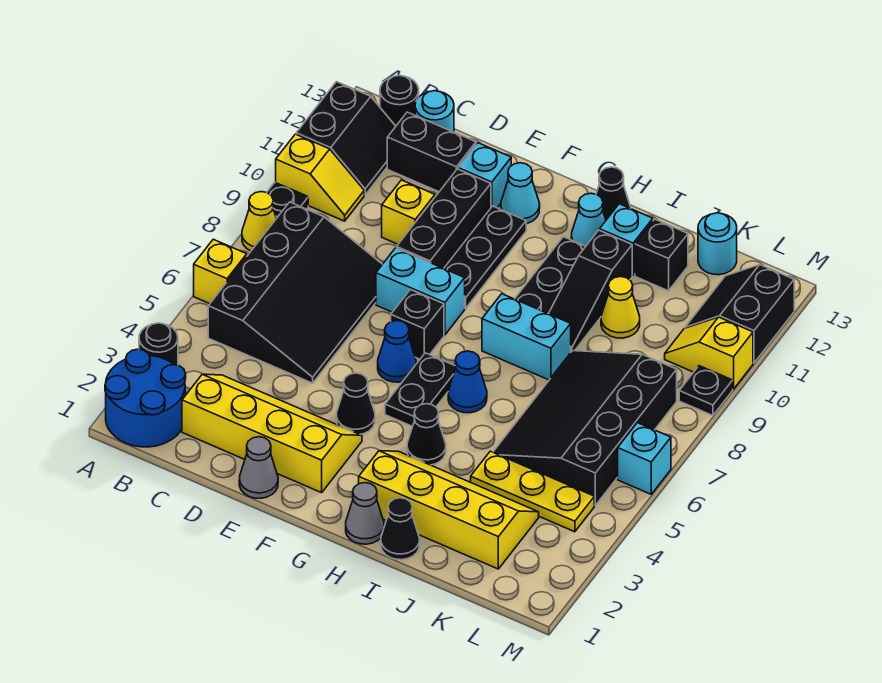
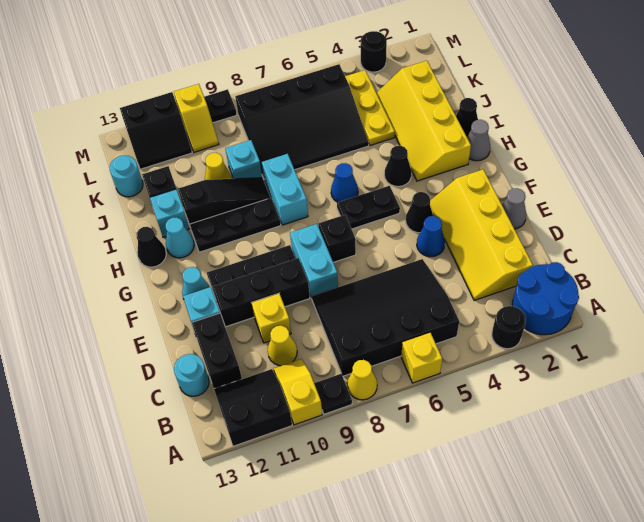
black round brick B13 level 1 -> black round brick M3 level 1
none -> yellow cone C10 level 1
blue cone F6 level 1 -> blue cone E4 level 1
cyan brick M6 level 1 -> cyan brick J9 level 1

